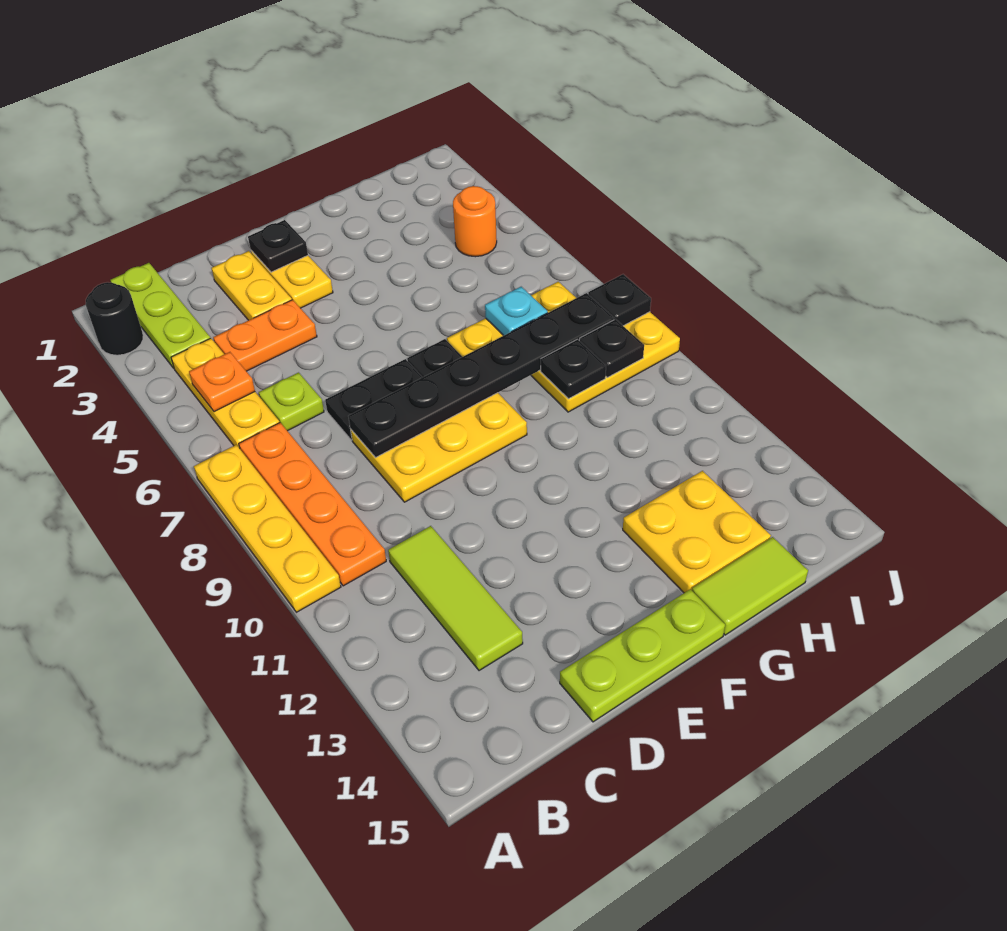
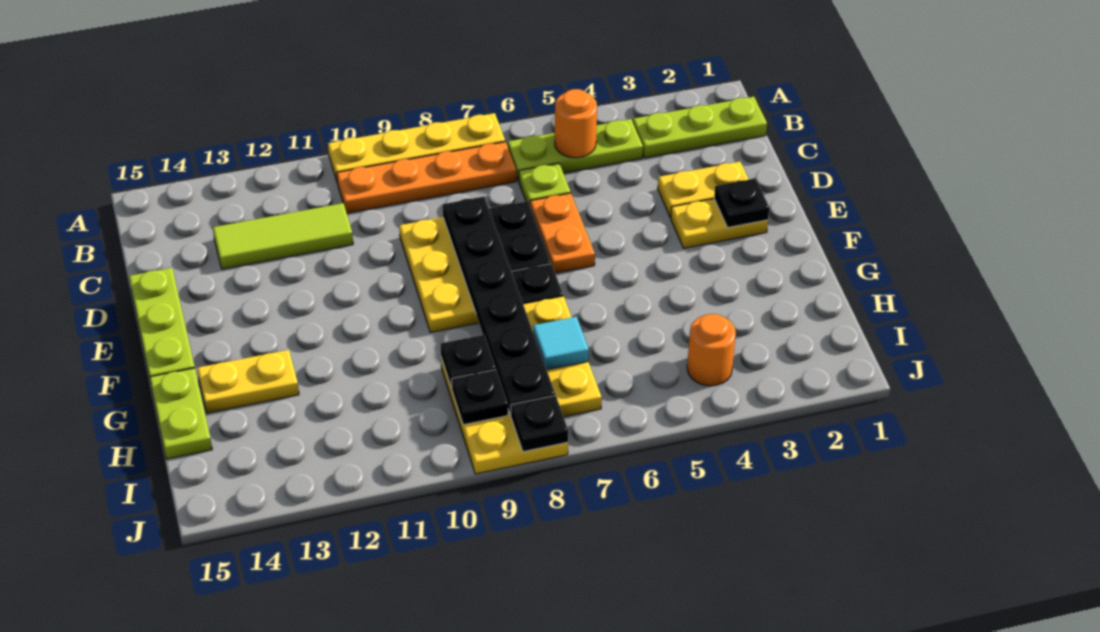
black round brick A2 level 1 -> none
yellow plate B4:B6 level 1 -> lime plate B4:B6 level 1
orange plate B5 level 2 -> orange round brick B5 level 2
orange plate C4:D4 level 1 -> orange plate D6:E6 level 1
yellow plate G13:H14 level 1 -> yellow plate G13:G14 level 1
lime tile G15:H15 level 1 -> lime plate G15:H15 level 1
cyan plate H7 level 2 -> cyan tile H7 level 2

